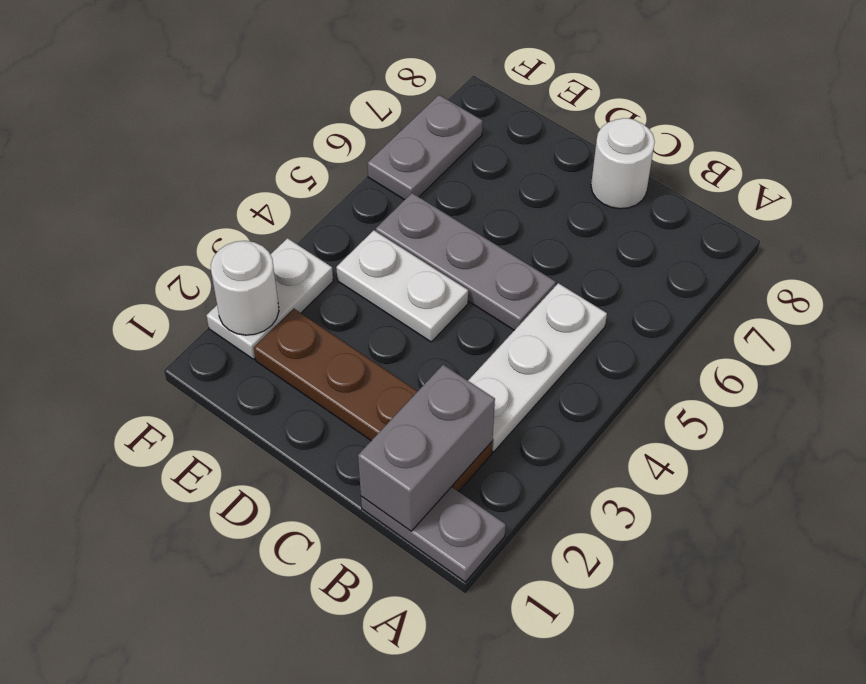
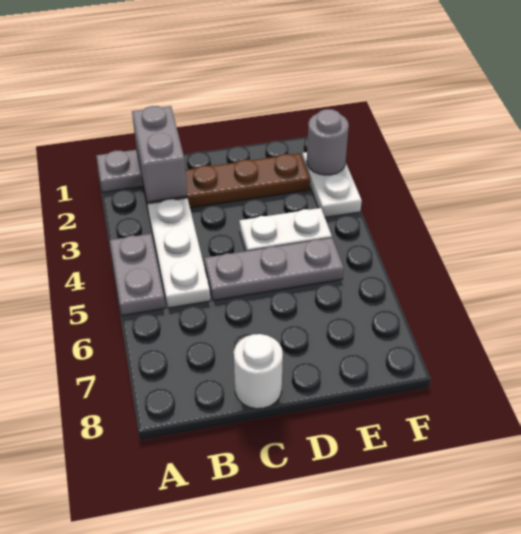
white round brick F2 level 2 -> grey round brick F2 level 2
grey plate F6:F7 level 1 -> grey plate A4:A5 level 1

